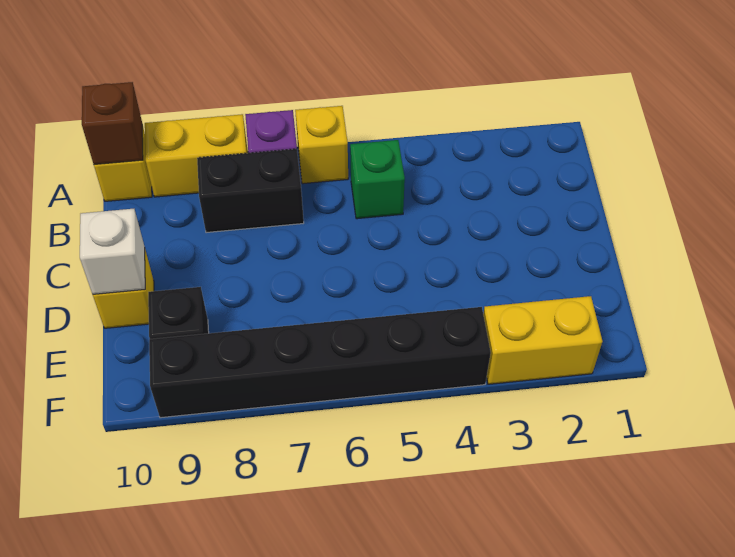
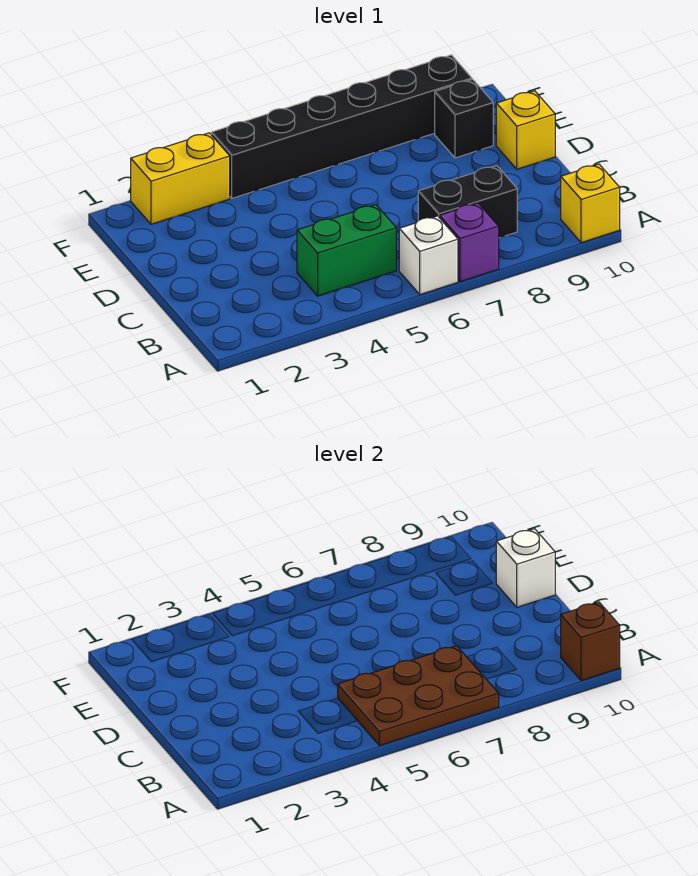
none -> brown plate A5:B7 level 2
yellow brick A6 level 1 -> white brick A6 level 1
yellow brick A8:A9 level 1 -> none
green brick B5 level 1 -> green brick B4:B5 level 1

